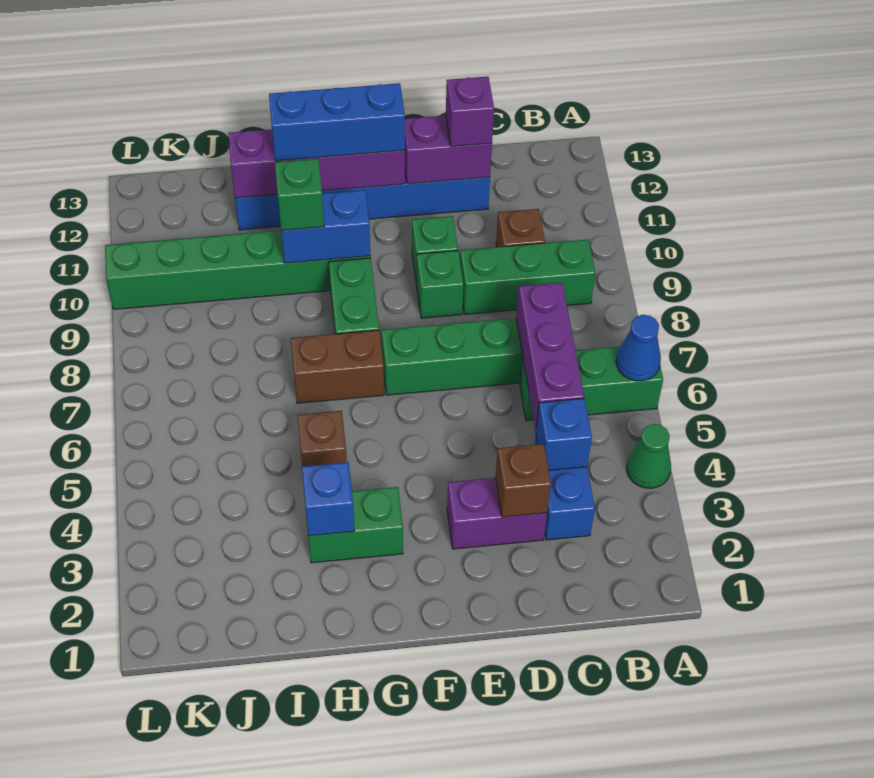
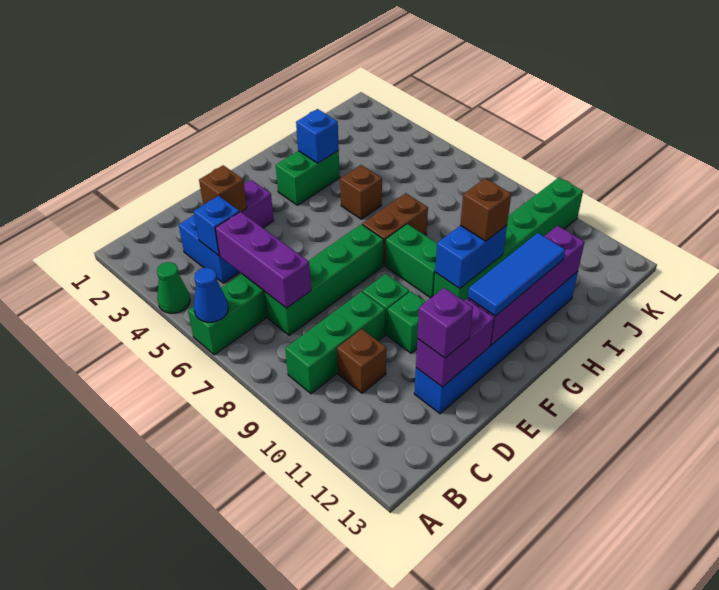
blue brick F12:H12 level 3 -> blue tile F12:H12 level 3
green brick H10 level 3 -> brown brick H10 level 3

